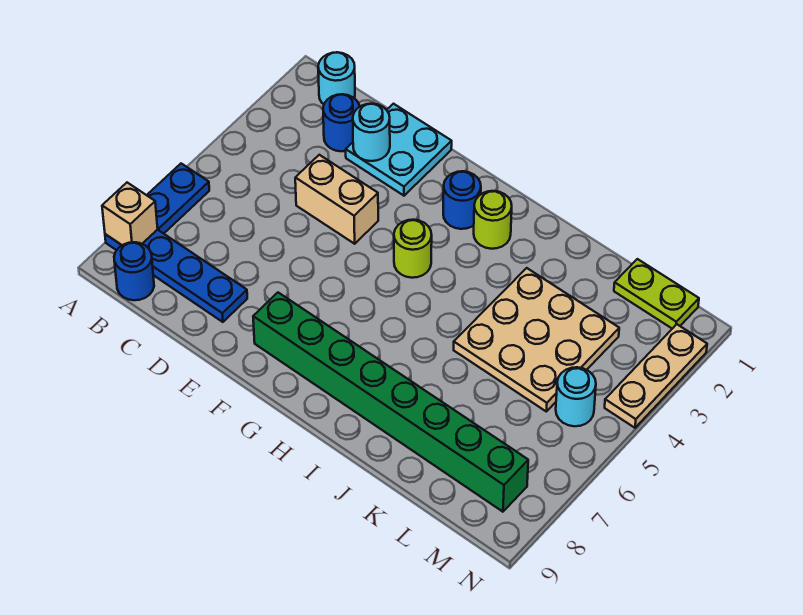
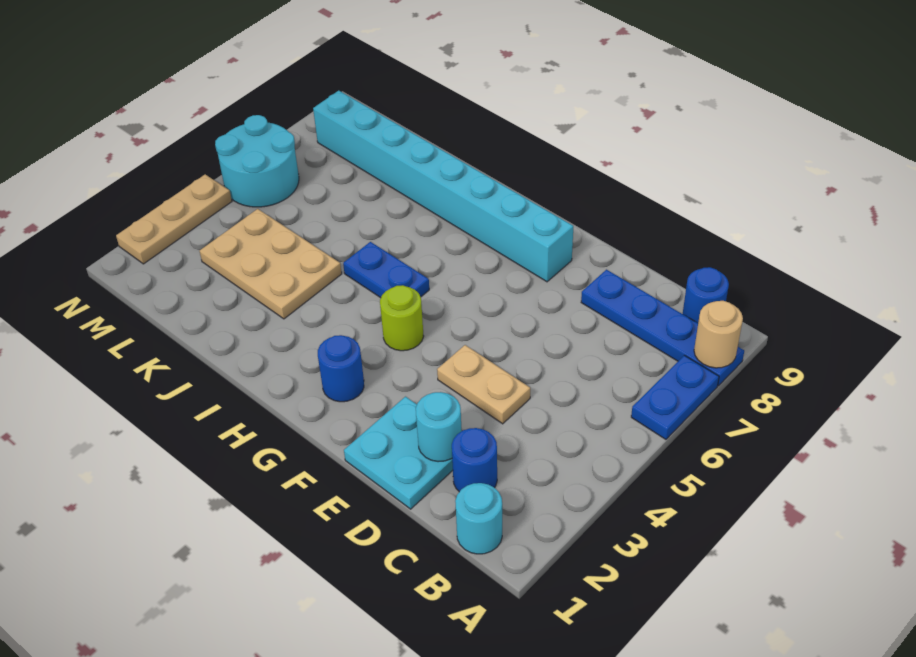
tan brick A8 level 2 -> tan round brick A8 level 2
tan brick D4:E4 level 1 -> tan plate D4:E4 level 1
green brick F8:M8 level 1 -> cyan brick F8:M8 level 1
lime round brick H2 level 1 -> none
none -> blue plate H5:I5 level 1
tan plate J3:L5 level 1 -> tan plate J3:L4 level 1
lime plate L1:M1 level 1 -> none
cyan round brick M5 level 1 -> cyan round brick M5:N6 level 1

